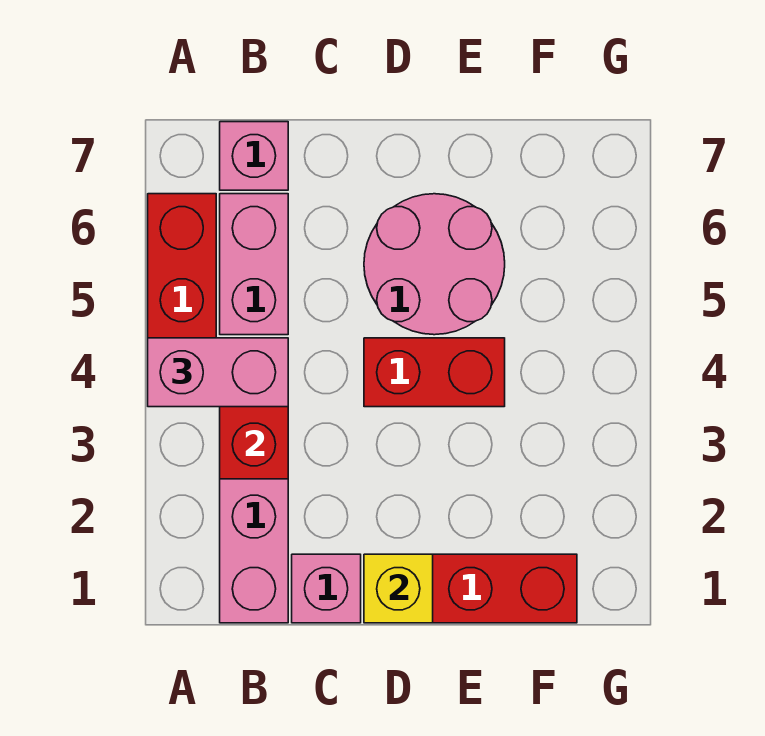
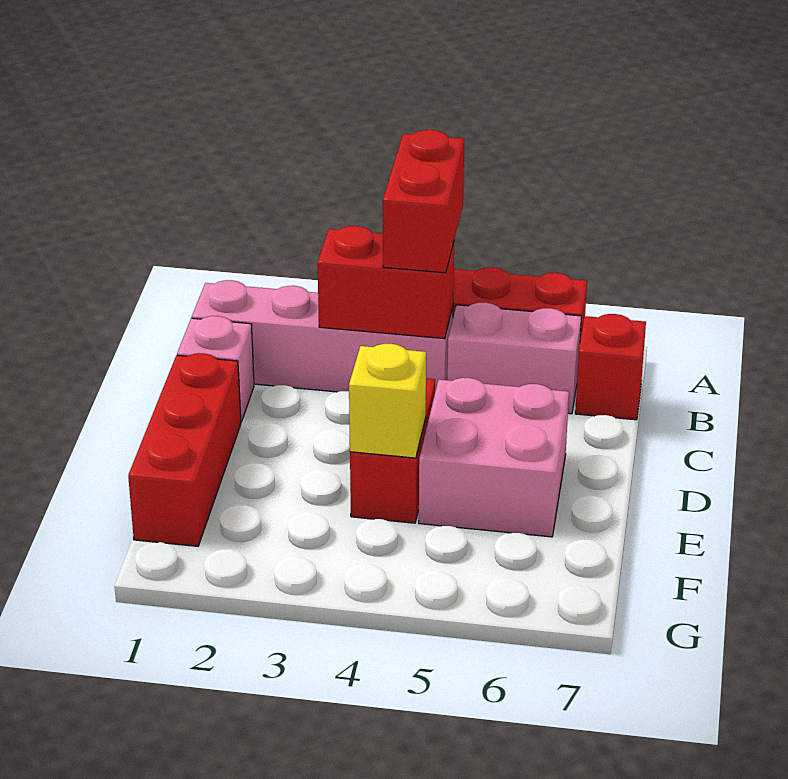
pink brick A4:B4 level 3 -> red brick A4:B4 level 3
pink brick B7 level 1 -> red brick B7 level 1
yellow brick D1 level 2 -> yellow brick E4 level 2
pink round brick D5:E6 level 1 -> pink brick D5:E6 level 1

